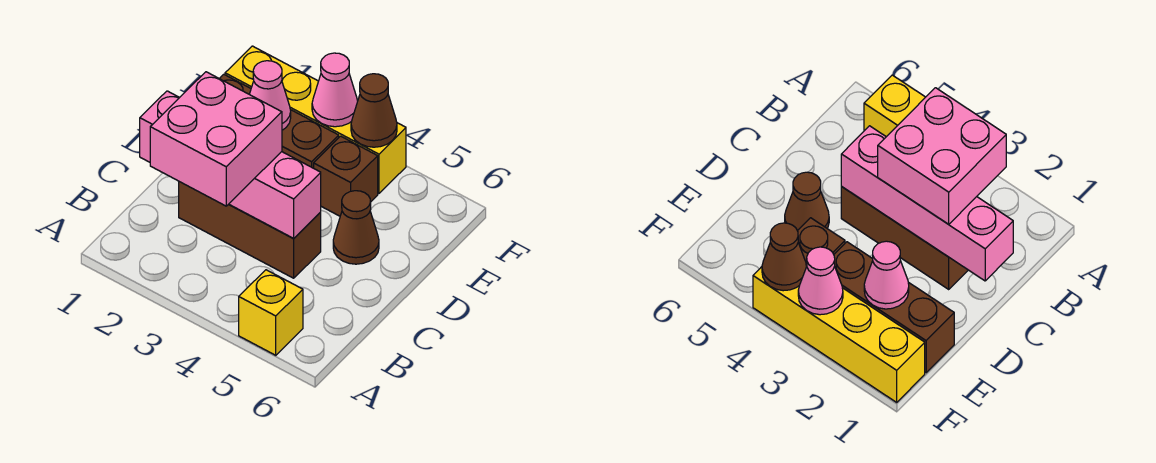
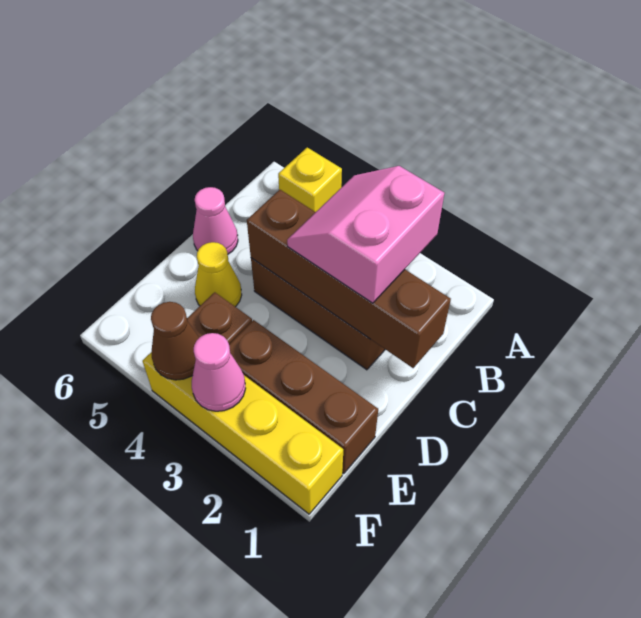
pink brick B2:C3 level 3 -> pink slope B2:C3 level 3 top 2
pink brick C1:C4 level 2 -> brown brick C1:C4 level 2
brown cone D5 level 1 -> yellow cone D5 level 1
pink cone E2 level 2 -> pink cone C6 level 1

